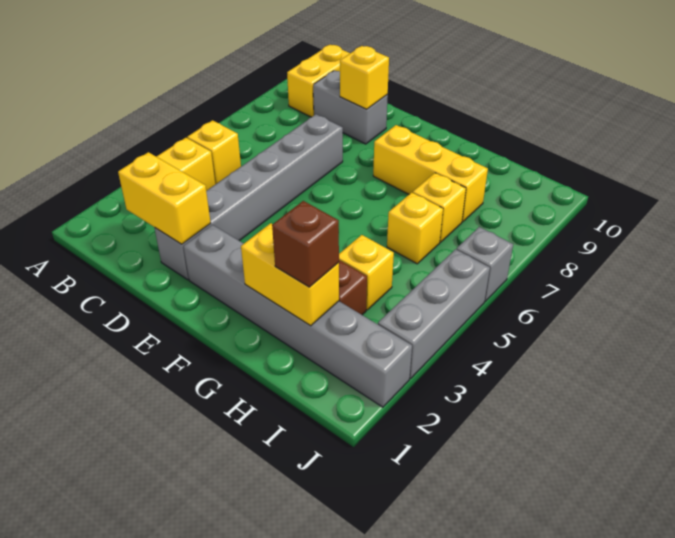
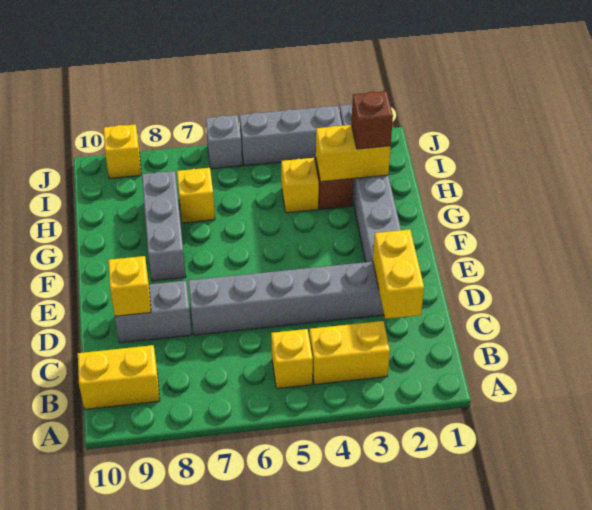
grey brick C9:D9 level 1 -> grey brick D8:D9 level 1
yellow brick F8:H8 level 1 -> grey brick F8:H8 level 1
yellow brick G2:H2 level 2 -> yellow brick H2:H3 level 2
yellow brick H6 level 1 -> yellow brick J9 level 1

